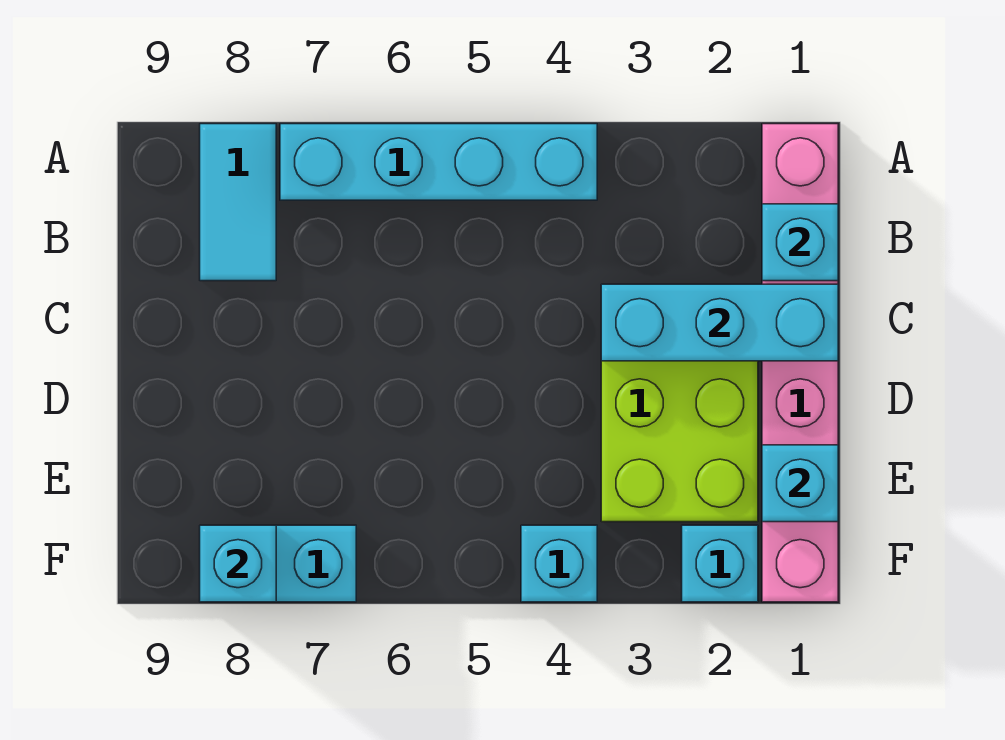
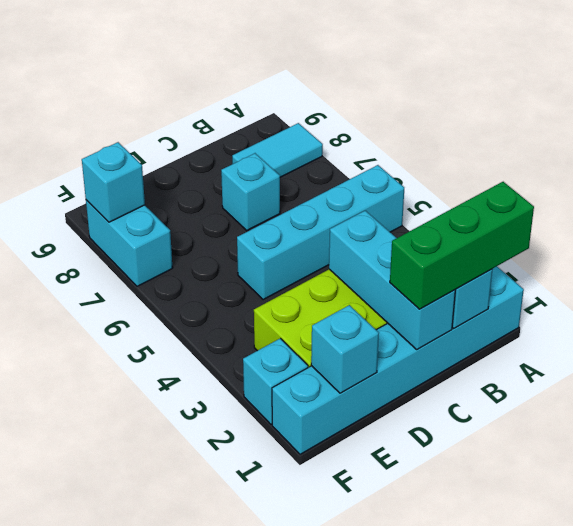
pink brick A1:F1 level 1 -> cyan brick A1:F1 level 1
none -> green brick A1:C1 level 3
cyan brick A4:A7 level 1 -> cyan brick A5:D5 level 1
cyan brick F4 level 1 -> cyan brick C7 level 1

